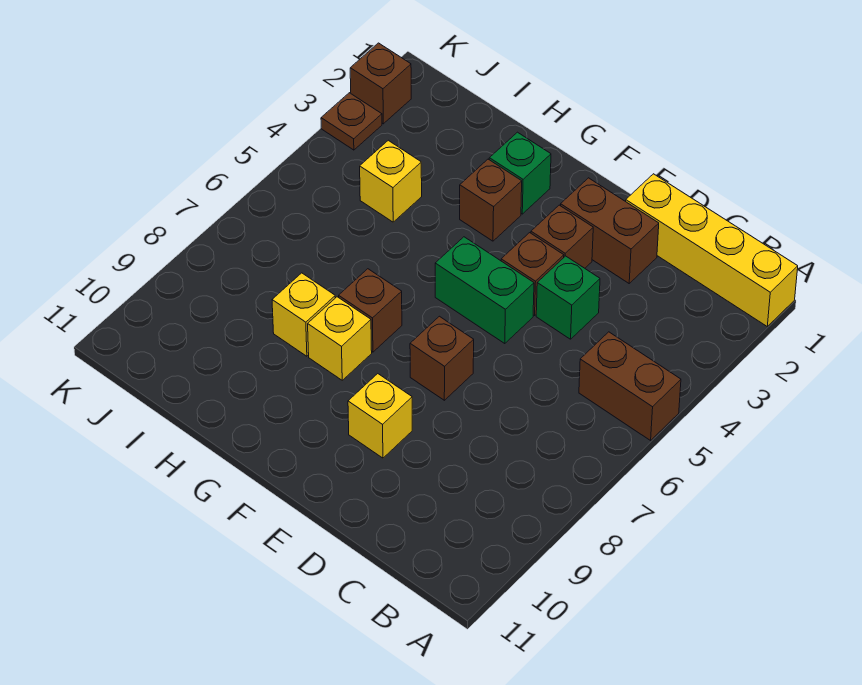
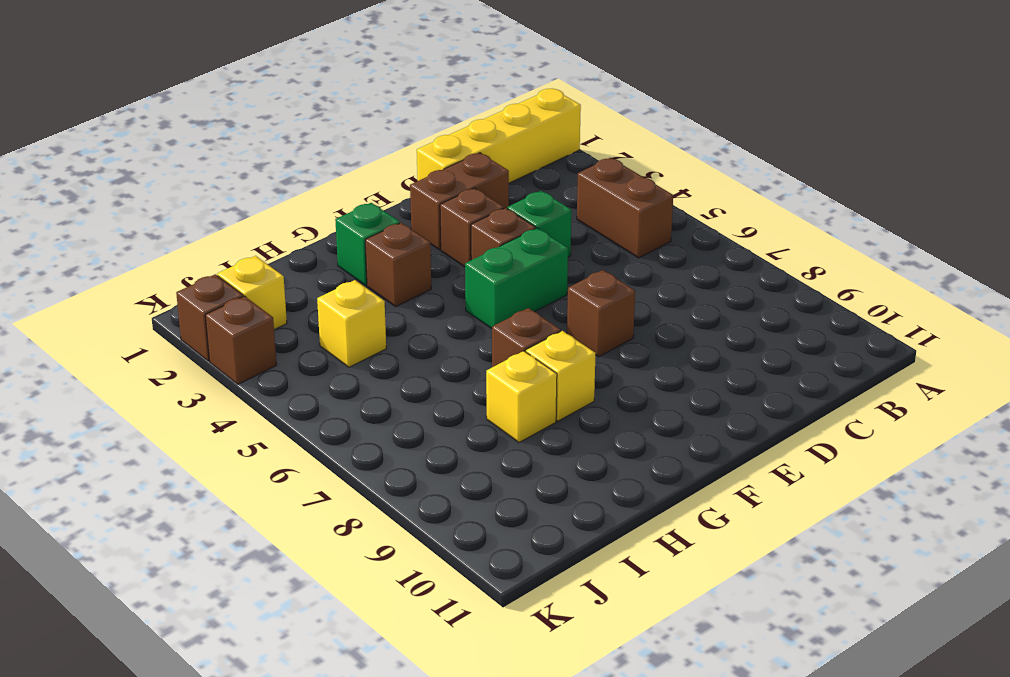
brown brick A5:B5 level 1 -> brown brick B4:B5 level 1
yellow brick E9 level 1 -> yellow brick J2 level 1
brown plate K3 level 1 -> brown brick K3 level 1

